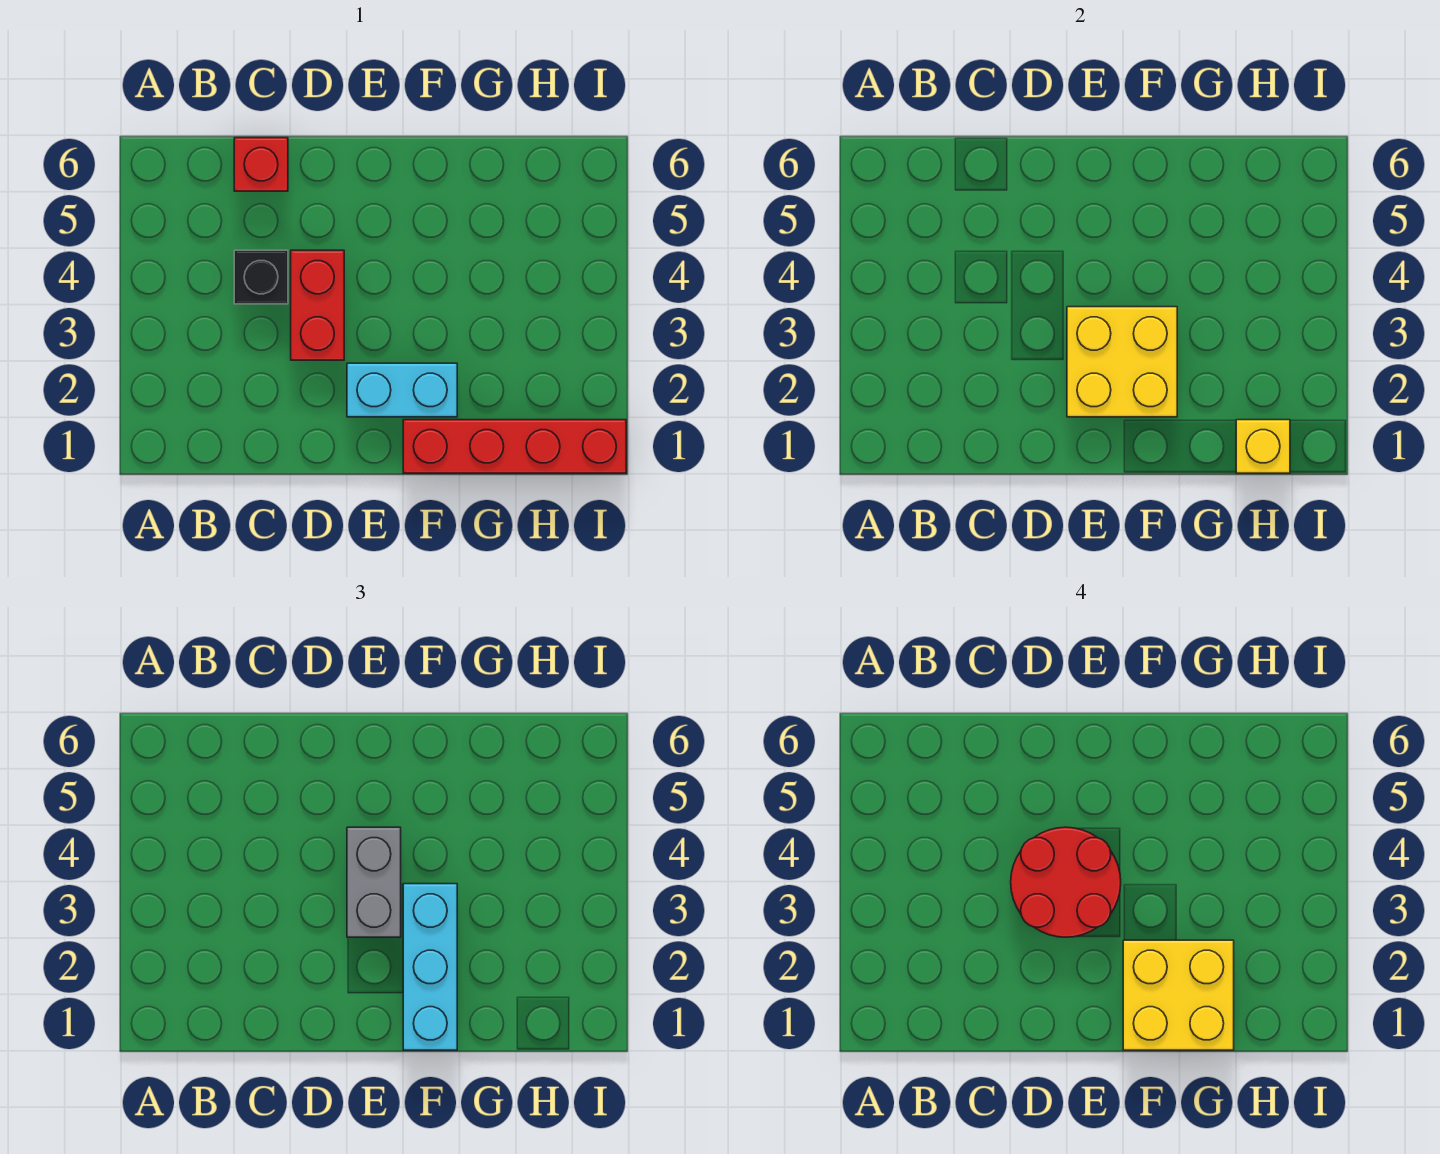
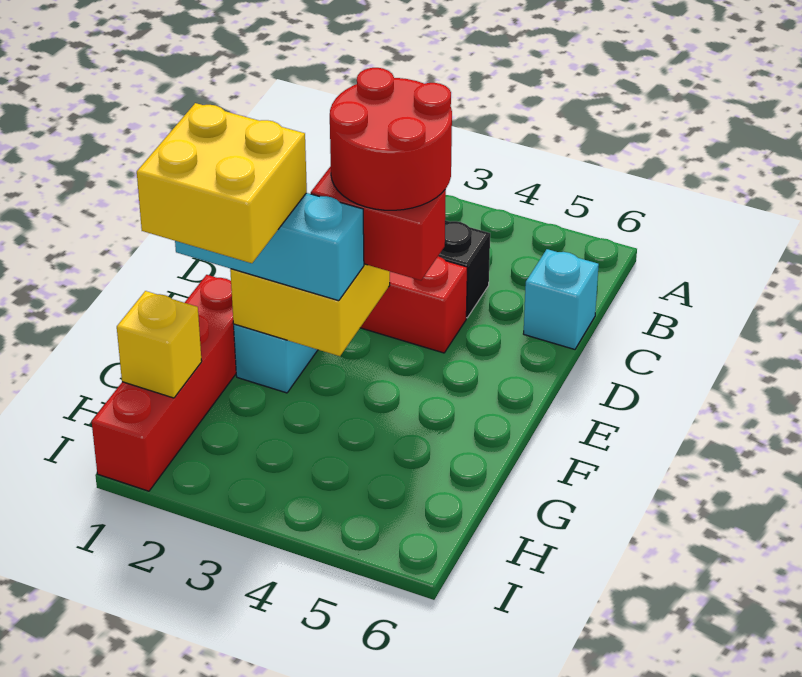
red brick C6 level 1 -> cyan brick C6 level 1
grey brick E3:E4 level 3 -> red brick E3:E4 level 3

